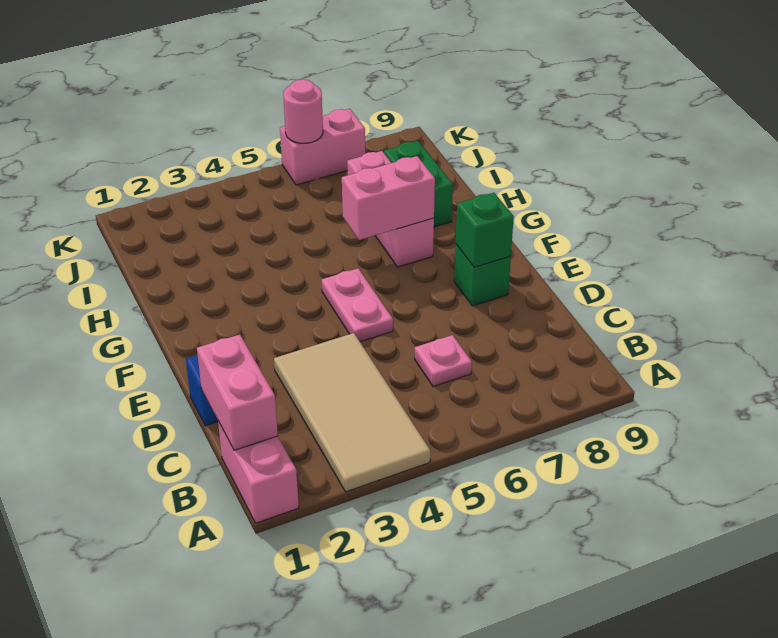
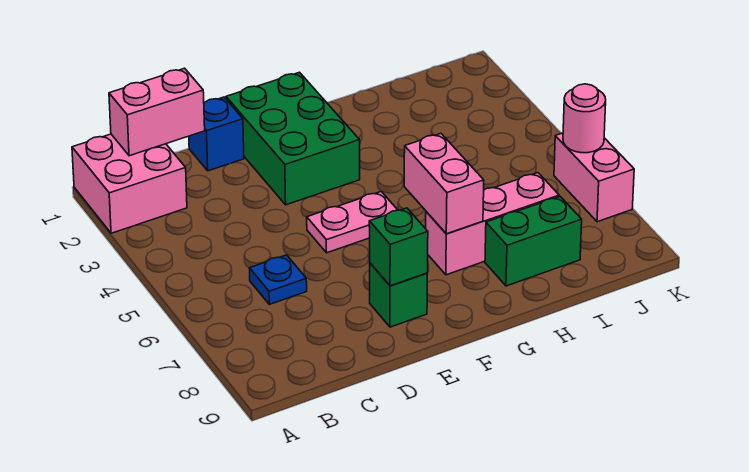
pink brick A1:B1 level 1 -> pink brick A1:B2 level 1
tan tile A3:D4 level 1 -> none
pink plate C6 level 1 -> blue plate C6 level 1
none -> green brick E1:F3 level 1

